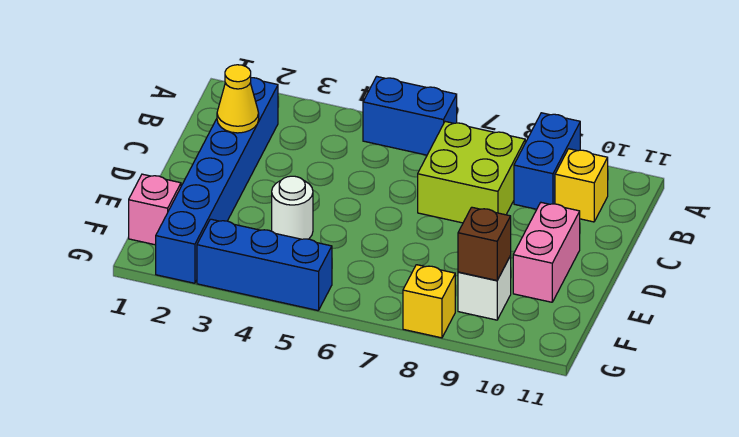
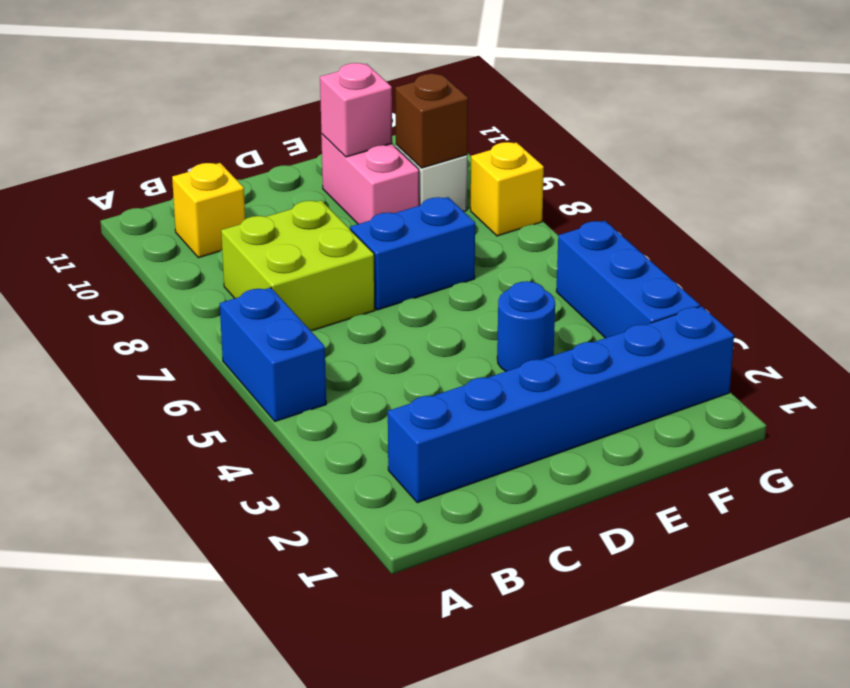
blue brick A9:B9 level 1 -> blue brick D7:E7 level 1
yellow cone C2 level 2 -> none
pink brick D10:E10 level 1 -> pink brick E9:E10 level 1
white round brick E4 level 1 -> blue round brick E4 level 1
pink brick F1 level 1 -> pink brick E10 level 2

